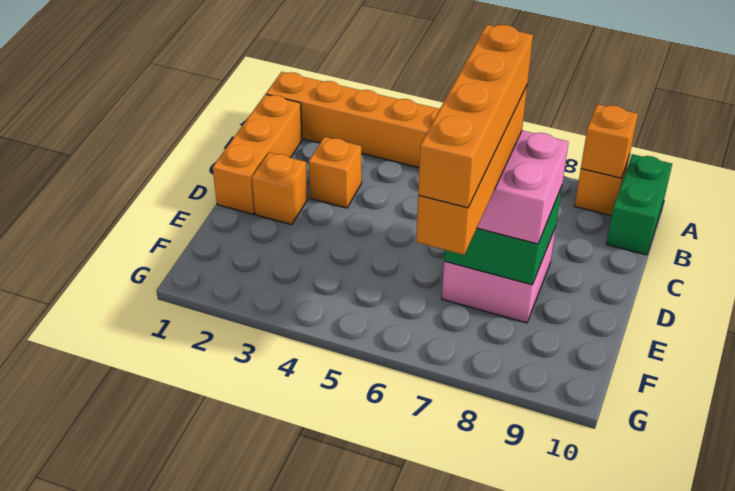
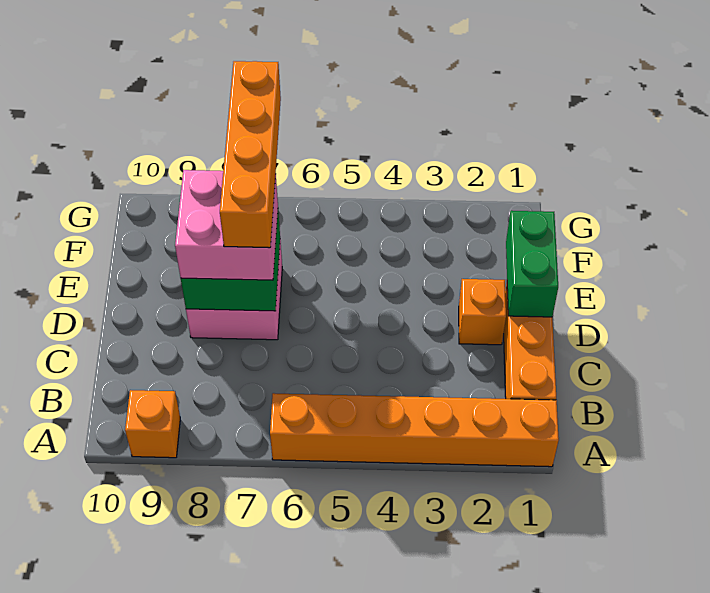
orange brick A9 level 2 -> none
green brick A10:B10 level 1 -> green brick D1:E1 level 2
orange brick C3 level 1 -> none
orange brick D7:G7 level 5 -> none

